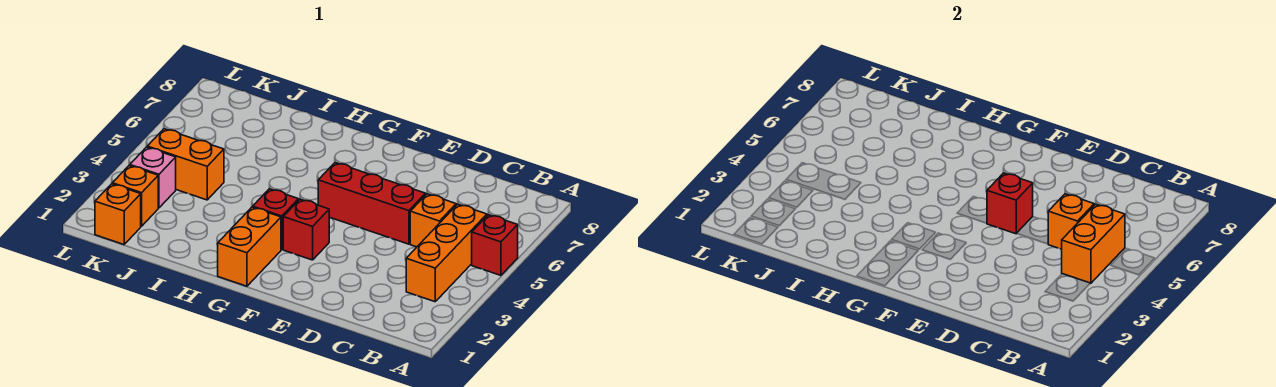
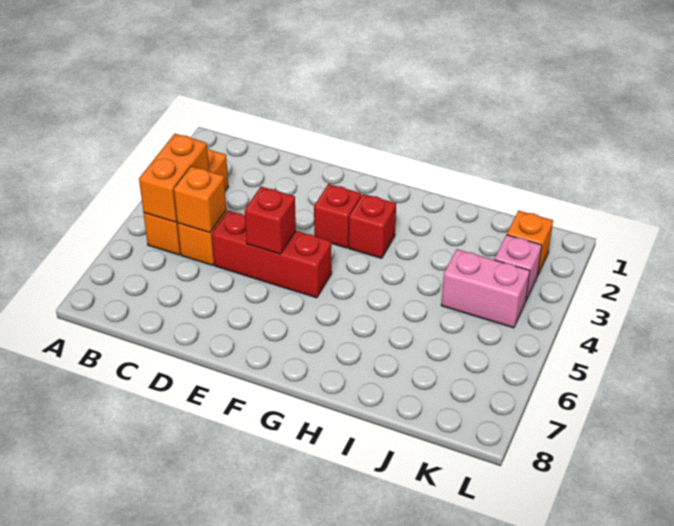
red brick A5 level 1 -> none
orange brick G1:G2 level 1 -> none
orange brick J4:K4 level 1 -> pink brick J4:K4 level 1
orange brick K1 level 1 -> none

